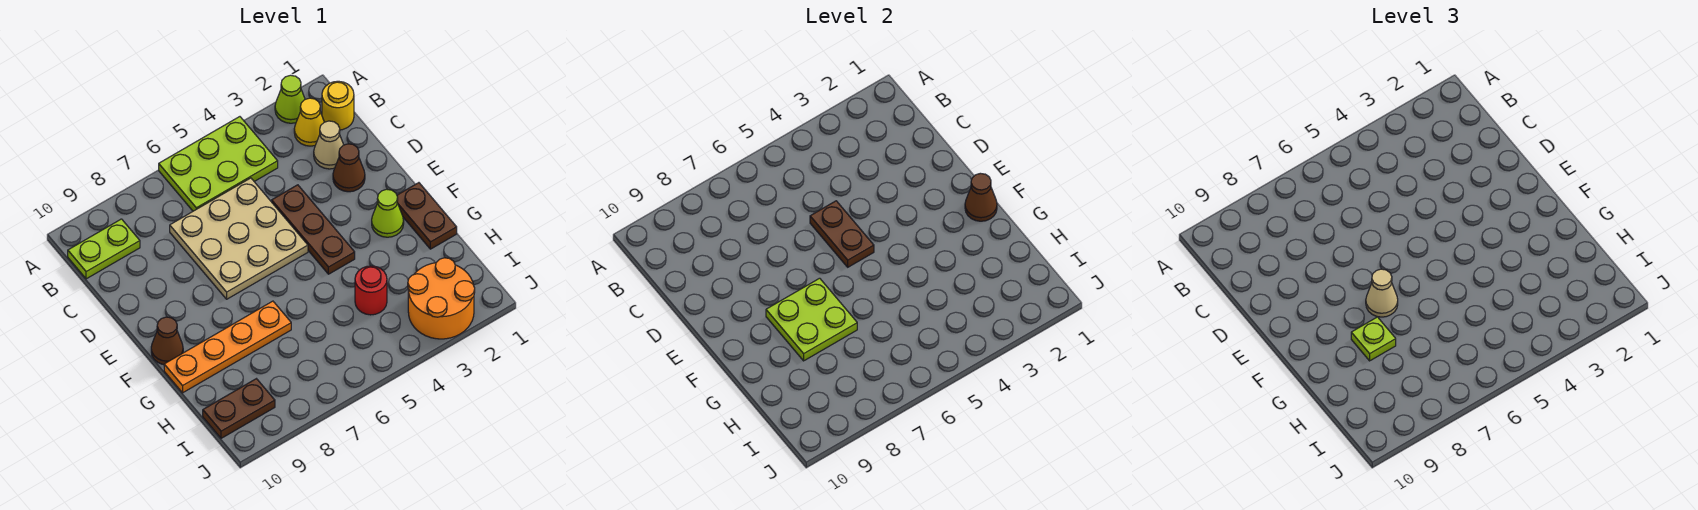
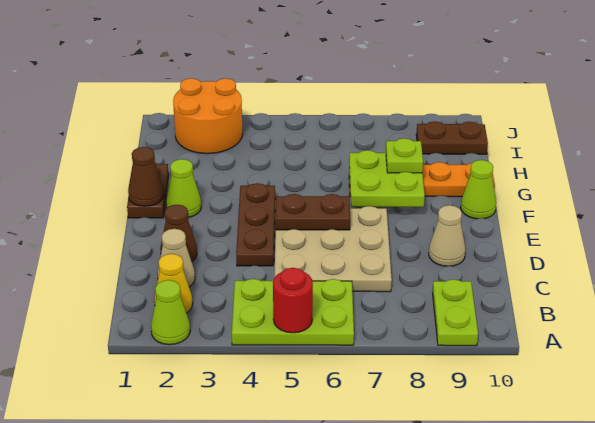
yellow round brick B1 level 1 -> none
lime plate B9:B10 level 1 -> lime plate A9:B9 level 1
brown plate D5:E5 level 2 -> brown plate E5:E6 level 2
tan cone F7 level 3 -> tan cone D9 level 1
brown cone F10 level 1 -> lime cone F10 level 1
red round brick H4 level 1 -> red round brick A5 level 2

